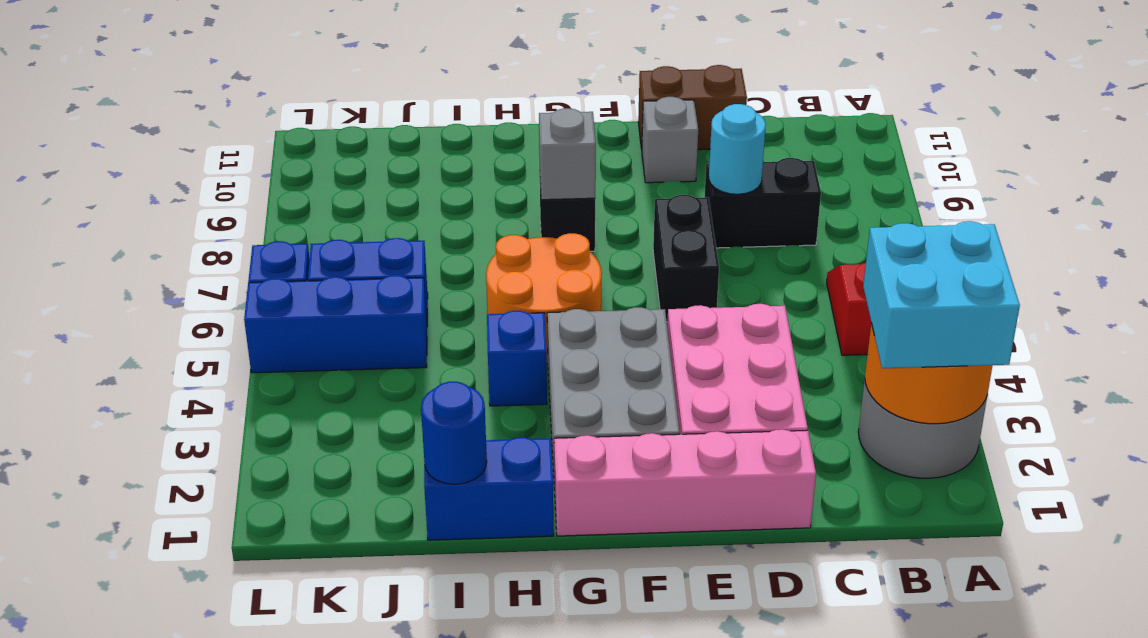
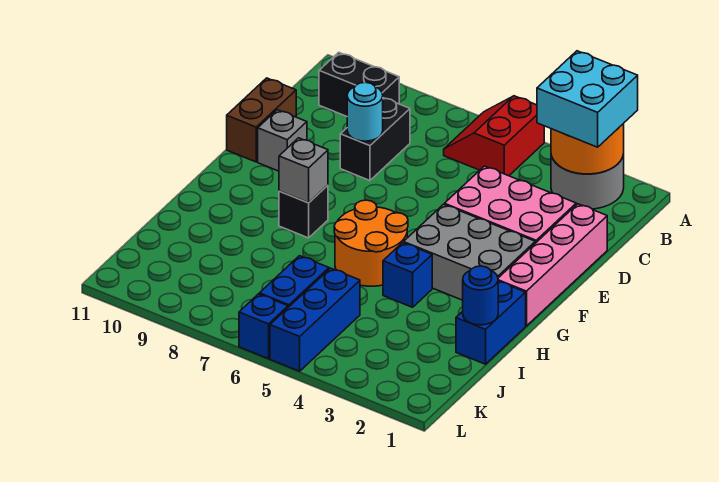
black brick E6:E7 level 1 -> black brick B9:B10 level 1

